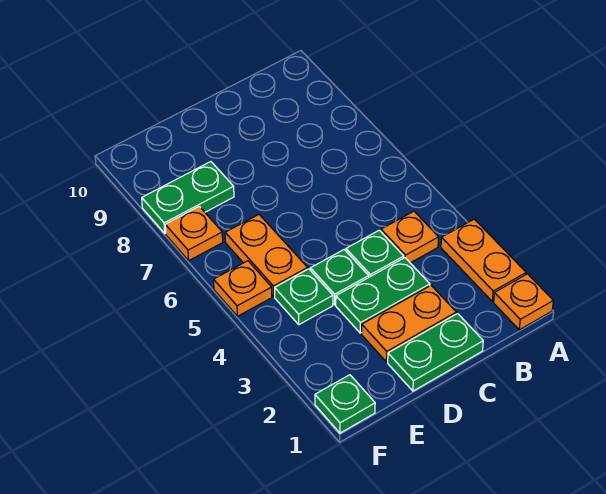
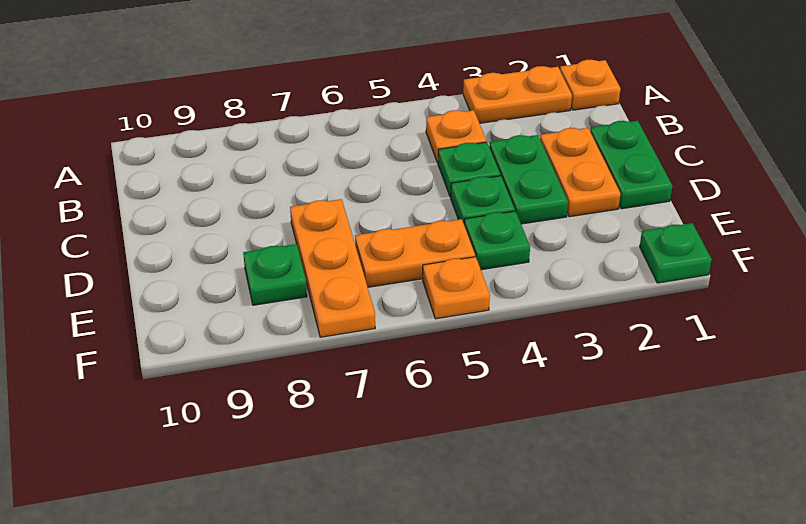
green plate E8:F8 level 1 -> green plate E8 level 1
orange plate F7 level 1 -> orange plate D7:F7 level 1

